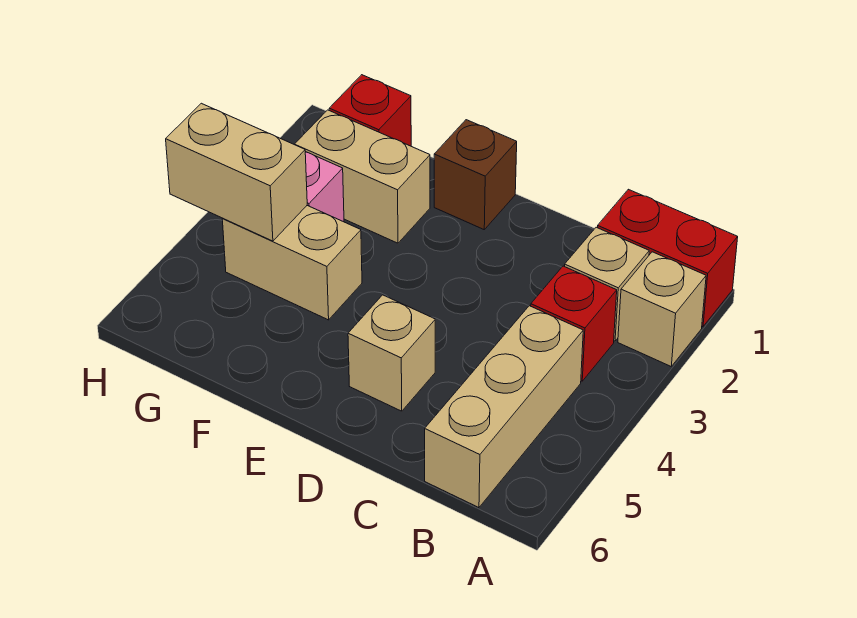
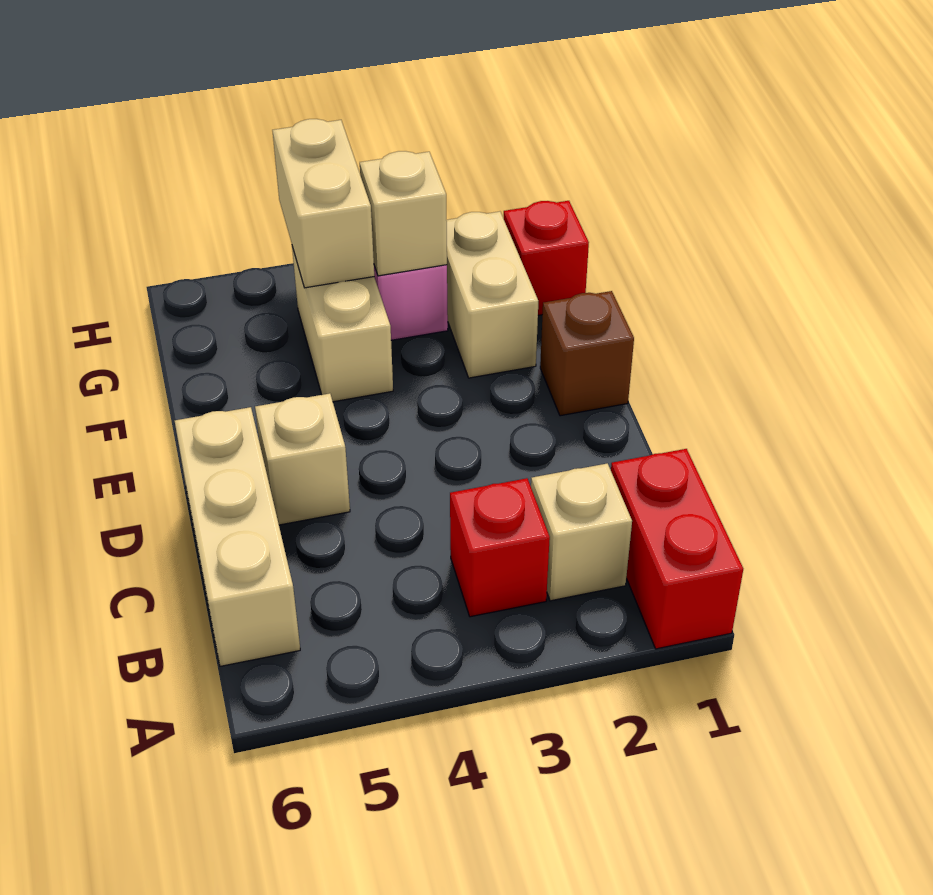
tan brick A2 level 1 -> tan brick G3 level 2
tan brick B4:B6 level 1 -> tan brick B6:D6 level 1

